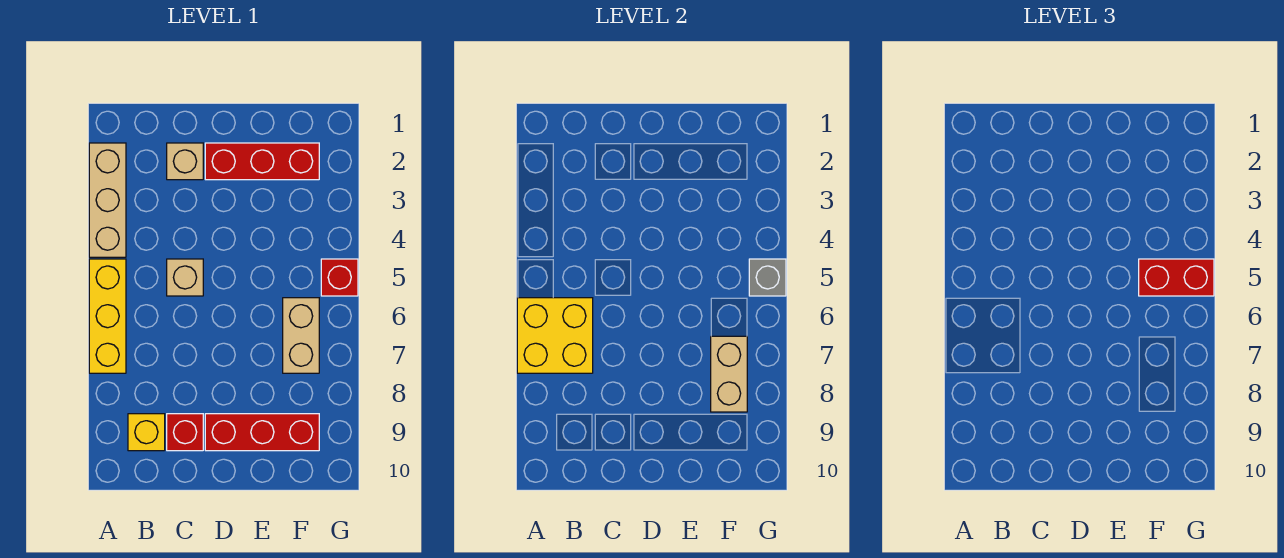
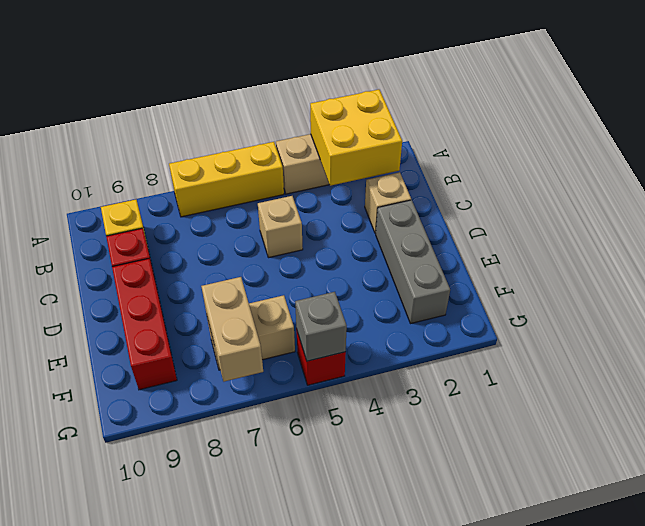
yellow brick A6:B7 level 2 -> yellow brick A2:B3 level 2
red brick D2:F2 level 1 -> grey brick D2:F2 level 1
red brick F5:G5 level 3 -> none
tan brick F7:F8 level 2 -> tan brick F7:G7 level 2

